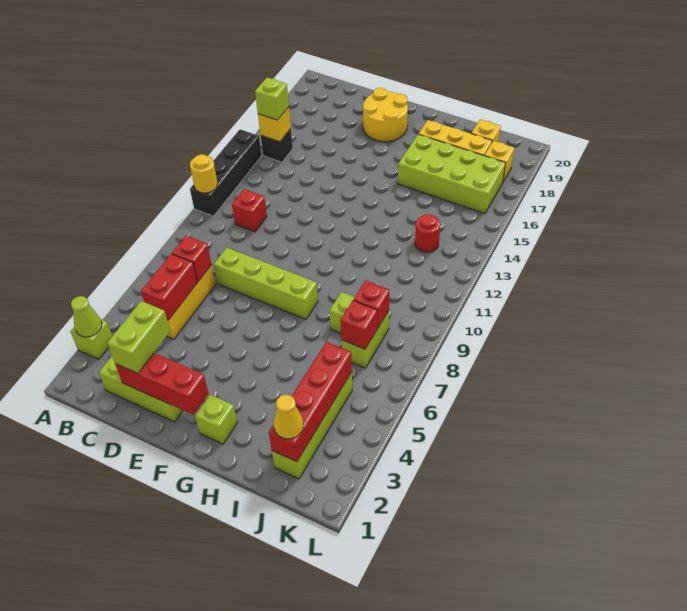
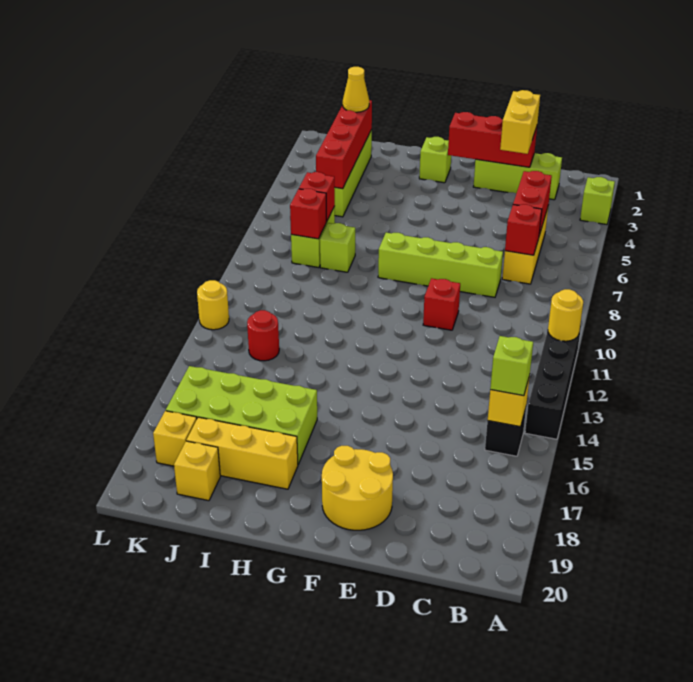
lime cone A3 level 2 -> none
red brick C11 level 1 -> red brick E10 level 1
lime brick D2:D3 level 3 -> yellow brick D2:D3 level 3
none -> yellow round brick L12 level 1

